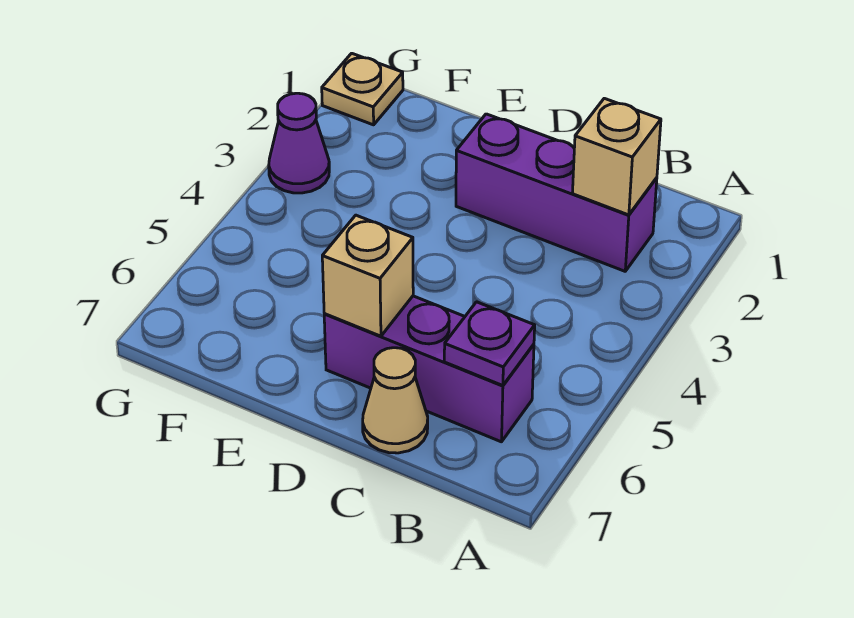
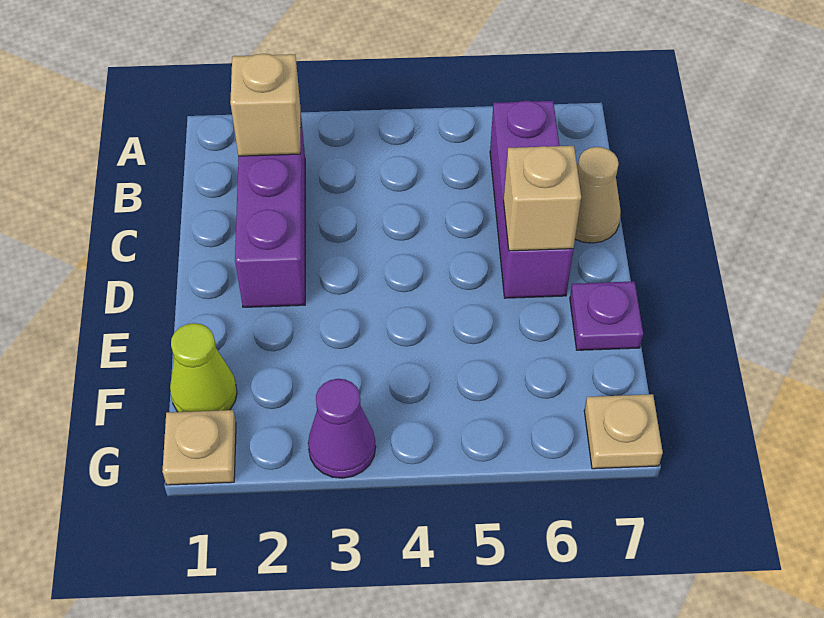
purple plate B6 level 2 -> purple plate E7 level 1
none -> lime cone F1 level 1
none -> tan plate G7 level 1

